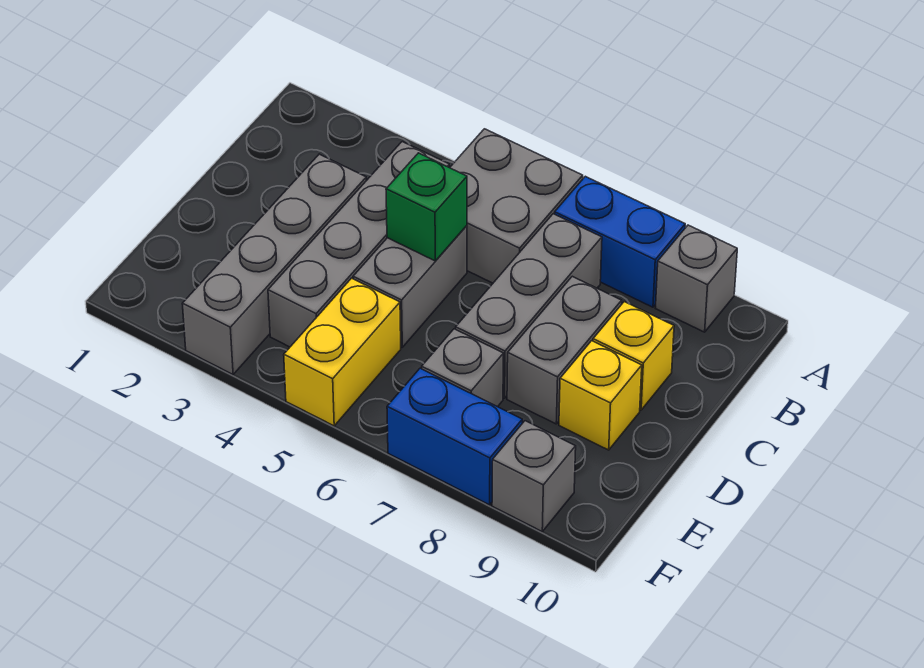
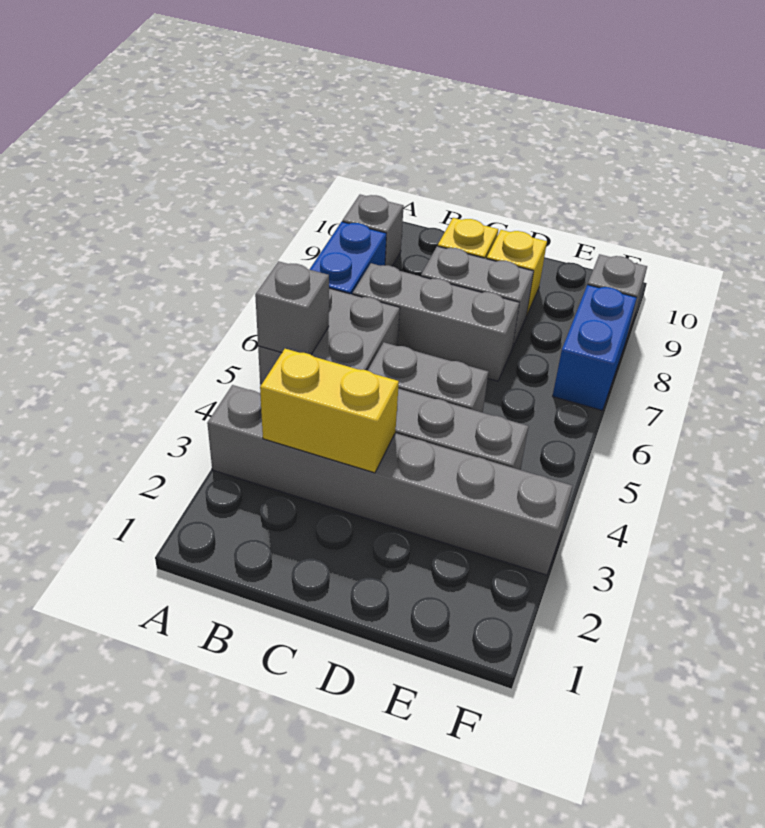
grey brick C3:F3 level 1 -> grey brick A3:F3 level 1
green brick C5 level 2 -> none
yellow brick E5:F5 level 1 -> yellow brick B3:C3 level 2
grey brick E7 level 1 -> grey brick A5 level 2

